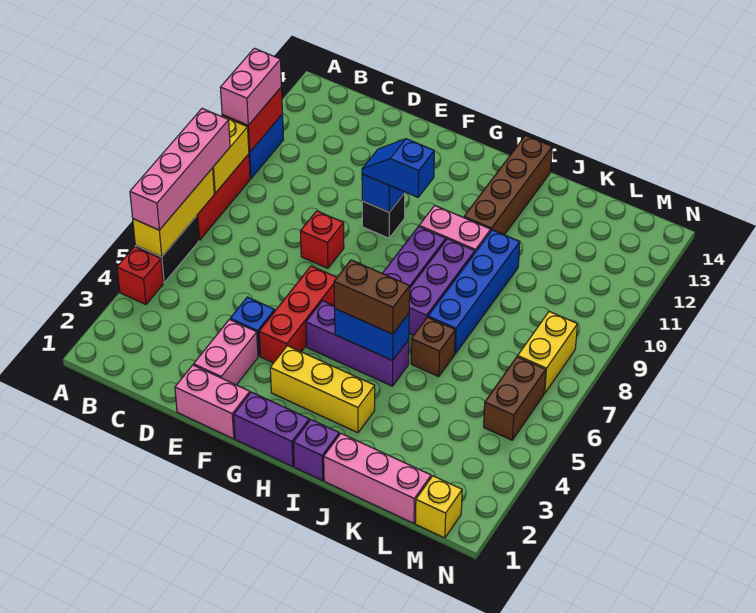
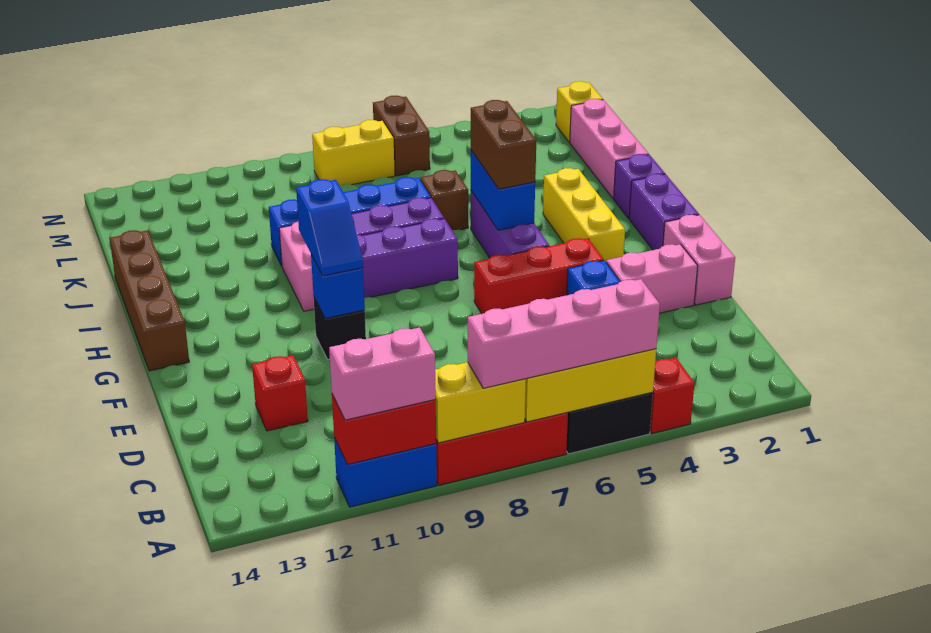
red brick E8 level 1 -> red brick D12 level 1
brown brick I11:I14 level 1 -> brown brick G14:J14 level 1
brown brick M5:M6 level 1 -> brown brick M6:N6 level 1

